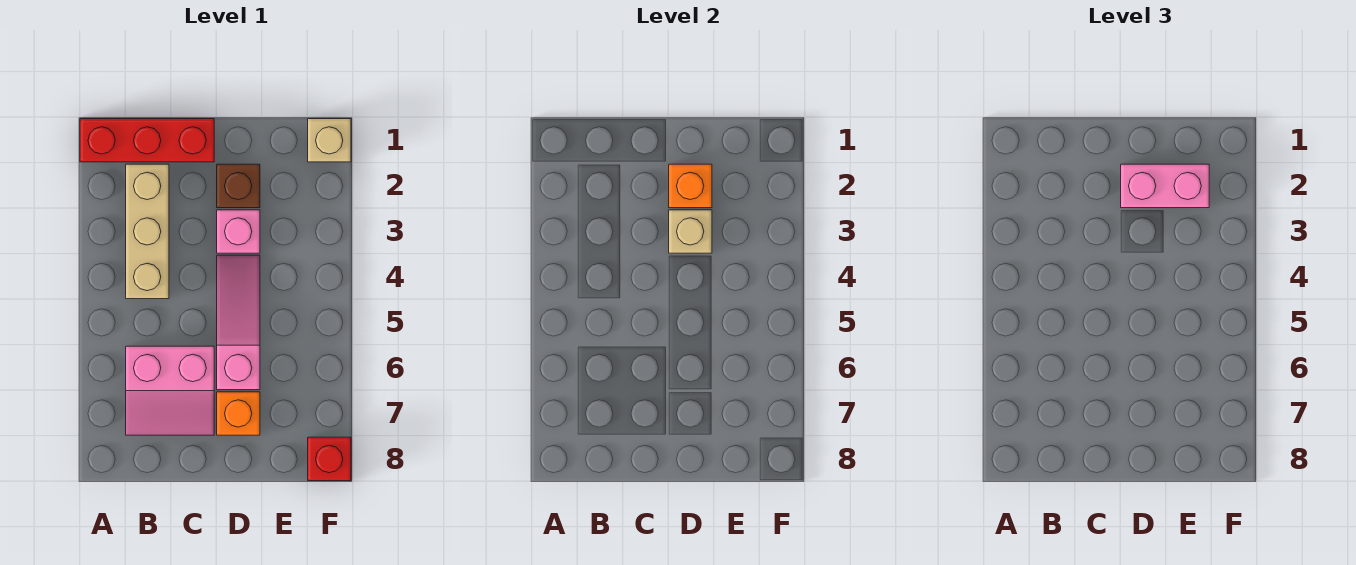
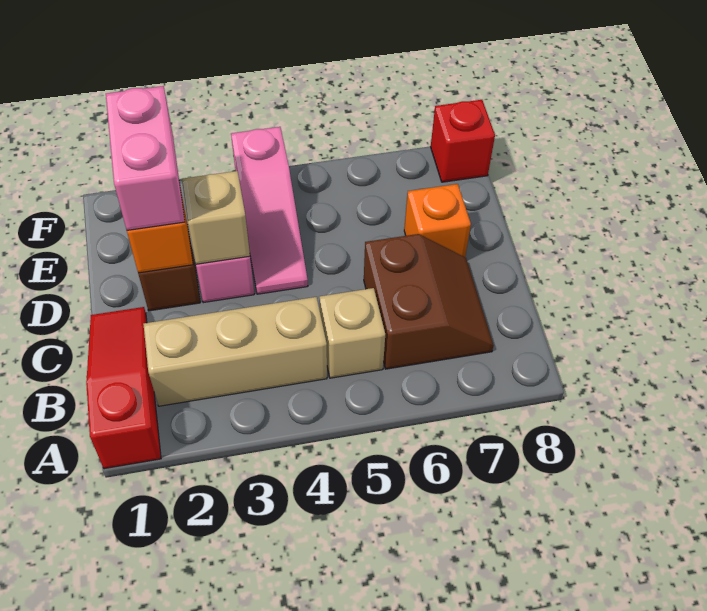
red brick A1:C1 level 1 -> red slope A1:C1 level 1 top A
pink slope B6:C7 level 1 top 6 -> brown slope B6:C7 level 1 top 6
pink slope D4:D6 level 1 top 6 -> pink slope D4:F4 level 1 top F
tan brick F1 level 1 -> tan brick B5 level 1

